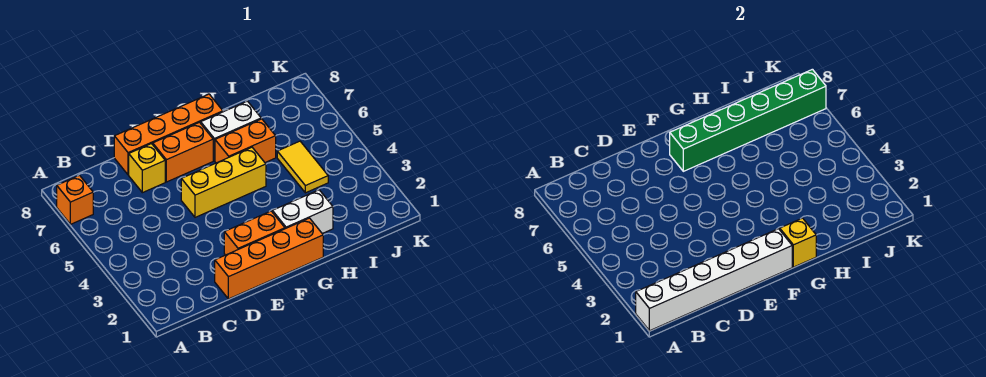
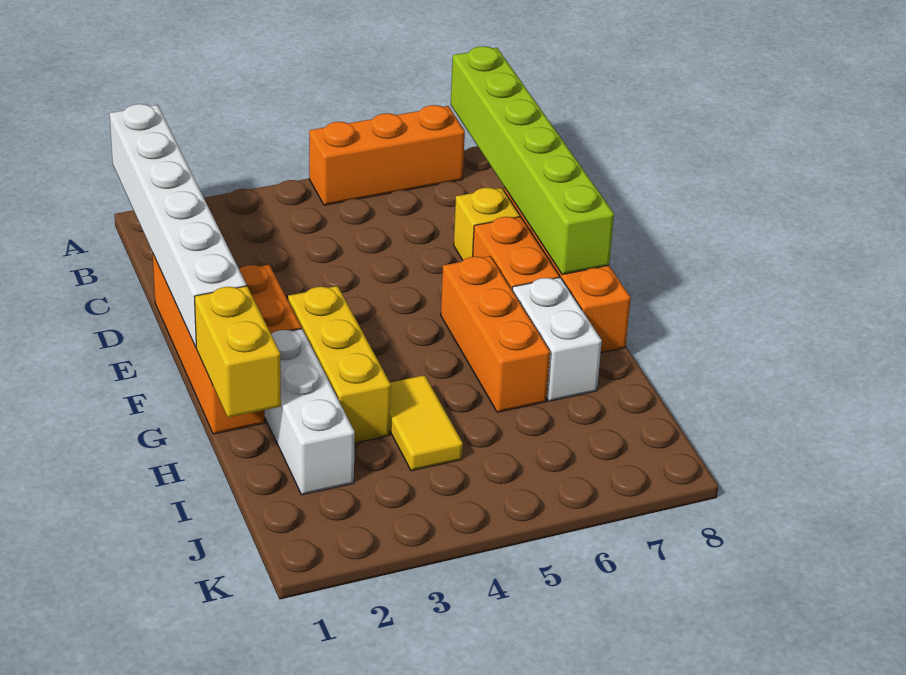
orange brick A7 level 1 -> orange brick A5:A7 level 1
none -> lime brick A8:F8 level 2
yellow brick E5:G5 level 1 -> yellow brick F3:H3 level 1
green brick F7:K7 level 2 -> none
yellow brick G1 level 2 -> yellow brick G1:H1 level 2
white brick G2:H2 level 1 -> white brick G2:I2 level 1
orange brick G6:H6 level 1 -> orange brick F6:H6 level 1
yellow tile I4:I5 level 1 -> yellow tile H4:I4 level 1

